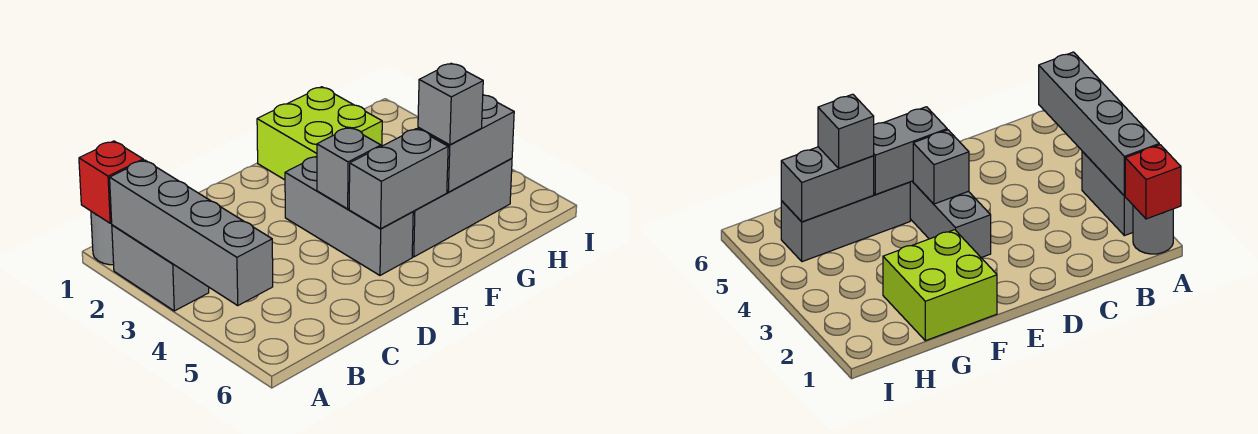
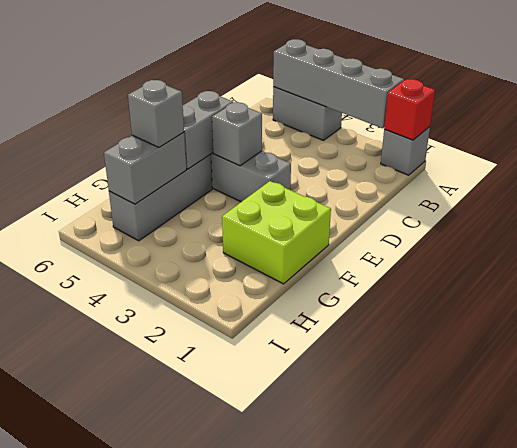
grey round brick A1 level 1 -> grey brick A1 level 1
grey brick A2:A3 level 1 -> grey brick A4:A5 level 1

